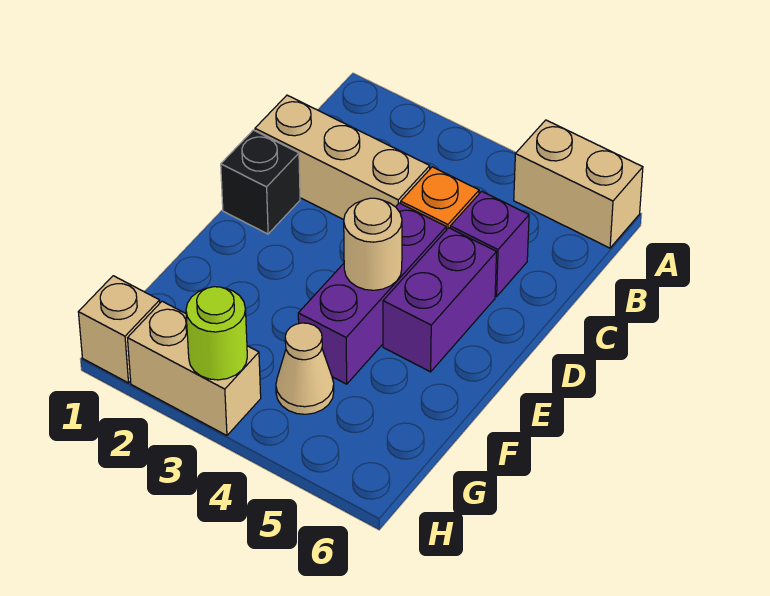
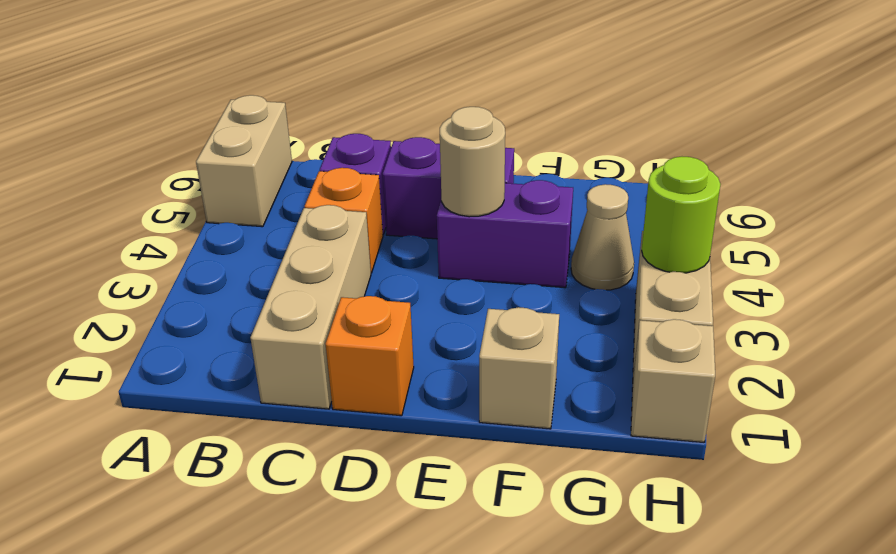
black brick D1 level 1 -> orange brick D1 level 1
purple brick D4:F4 level 1 -> purple brick E4:F4 level 1
none -> tan brick F1 level 1

